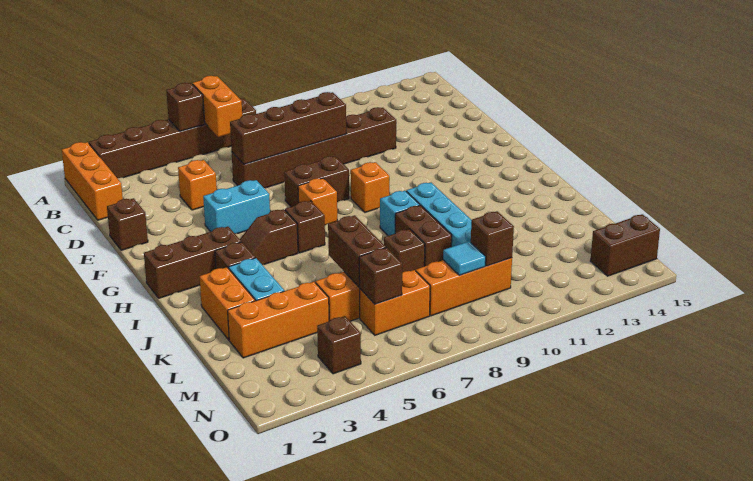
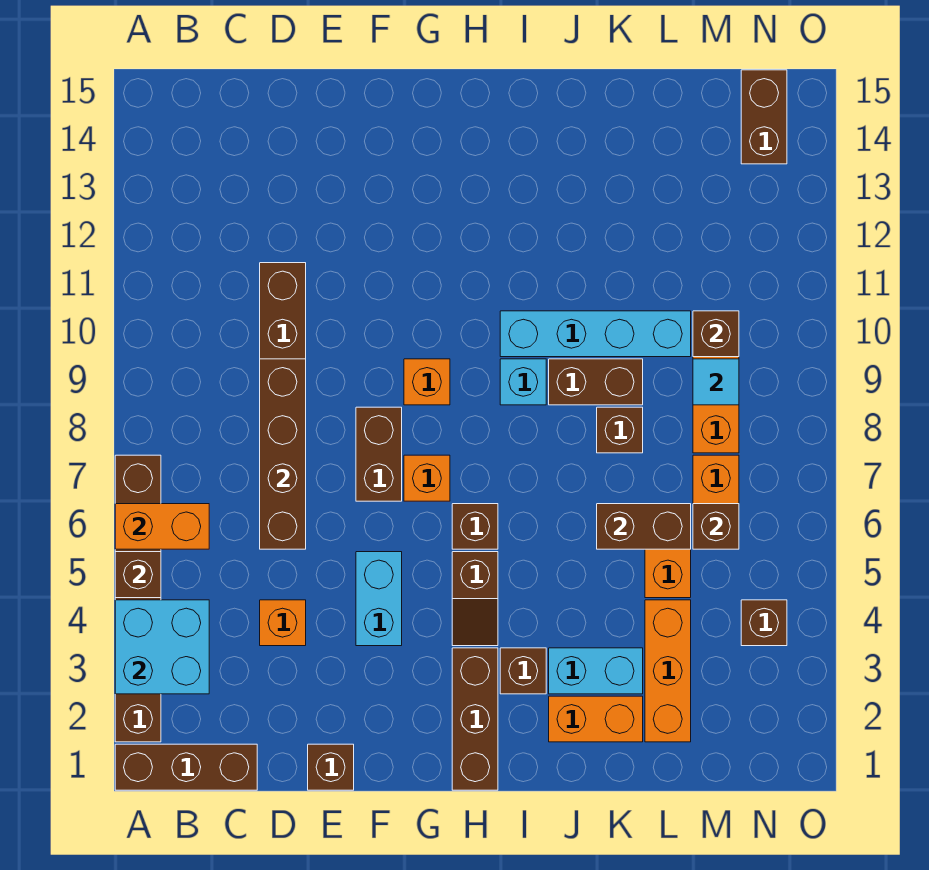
orange brick A1:C1 level 1 -> brown brick A1:C1 level 1
none -> cyan brick A3:B4 level 2

